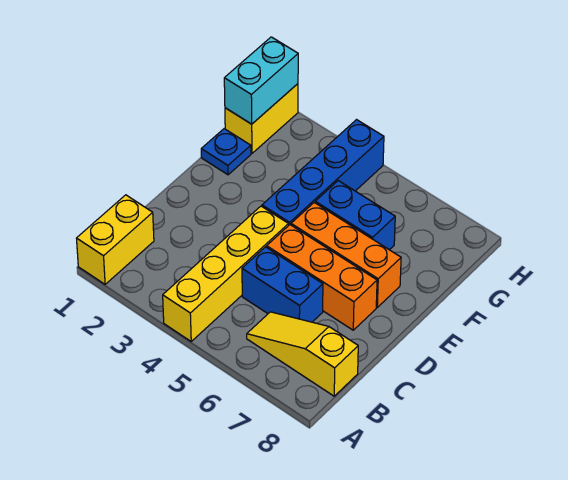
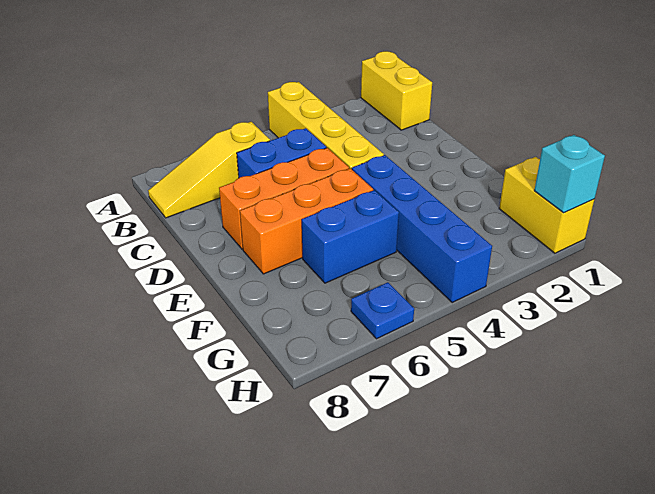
yellow slope B6:B8 level 1 top 8 -> yellow slope B6:B8 level 1 top 6
blue plate F1 level 1 -> blue plate H6 level 1
cyan brick G1:H1 level 2 -> cyan brick H1 level 2

